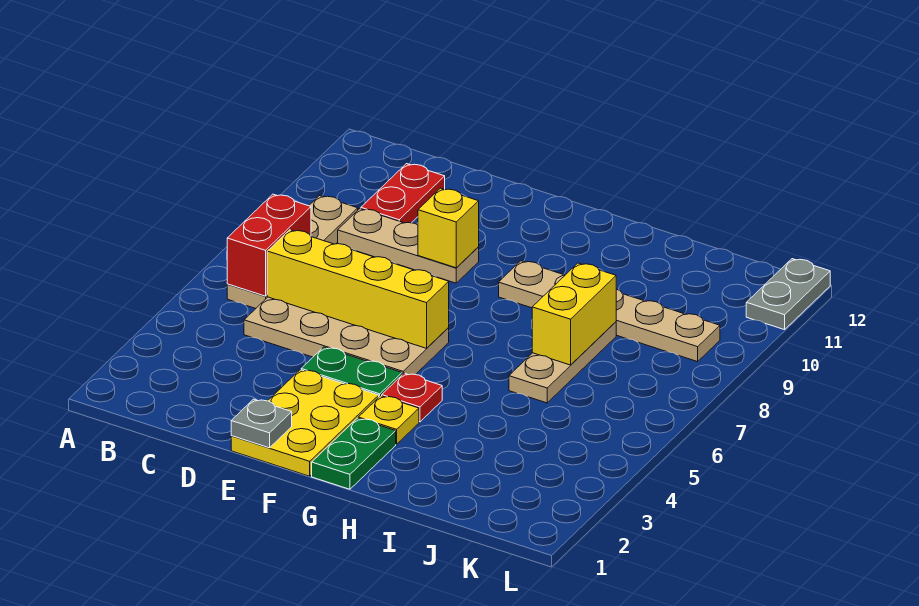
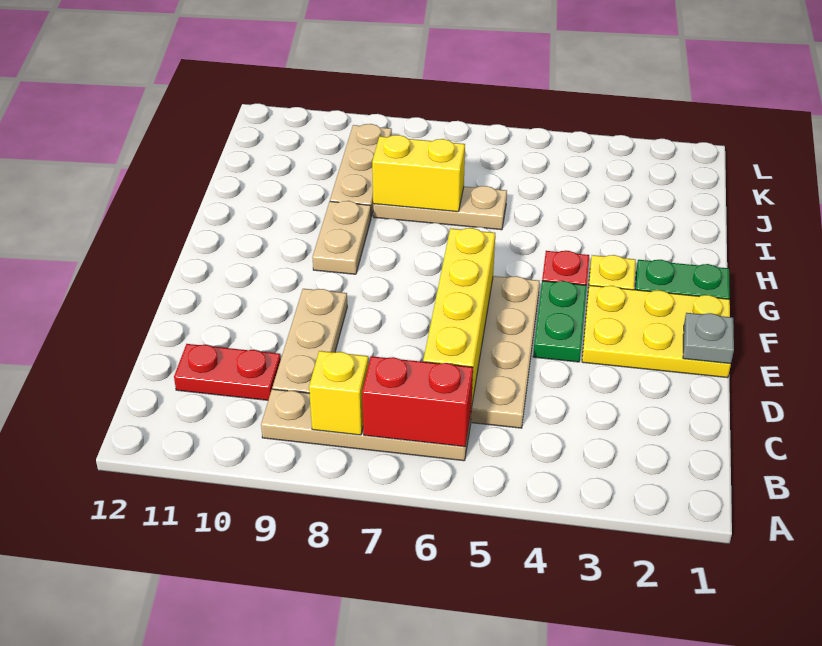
yellow brick E9 level 2 -> yellow brick B8 level 2
grey plate L11:L12 level 1 -> none

